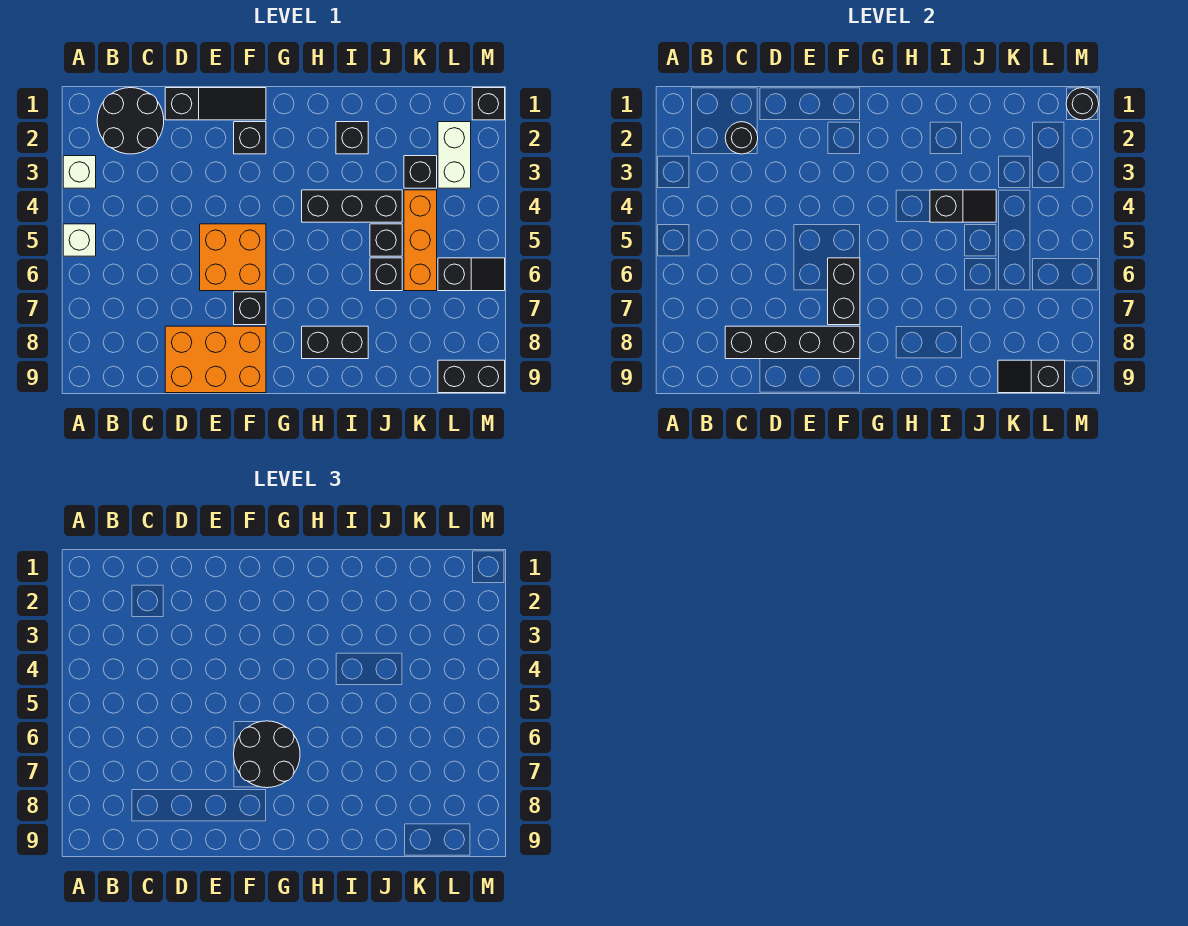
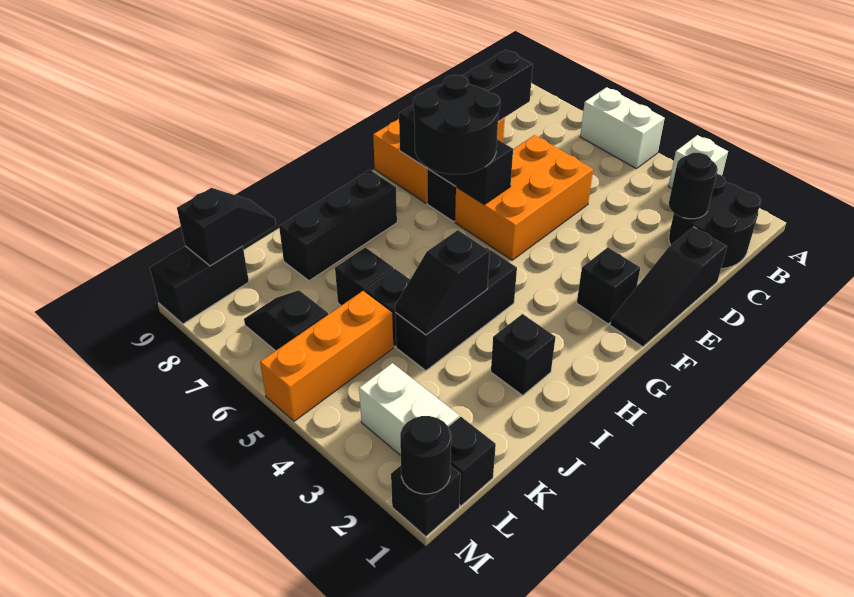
white brick A5 level 1 -> white brick A5:A6 level 1
orange brick E5:F6 level 1 -> orange brick D5:F6 level 1
black brick H8:I8 level 1 -> black brick H8:J8 level 1
black brick K3 level 1 -> black brick L1 level 1
orange brick K4:K6 level 1 -> orange brick K5:M5 level 1
black slope L6:M6 level 1 top L -> black slope L6:L7 level 1 top 6

